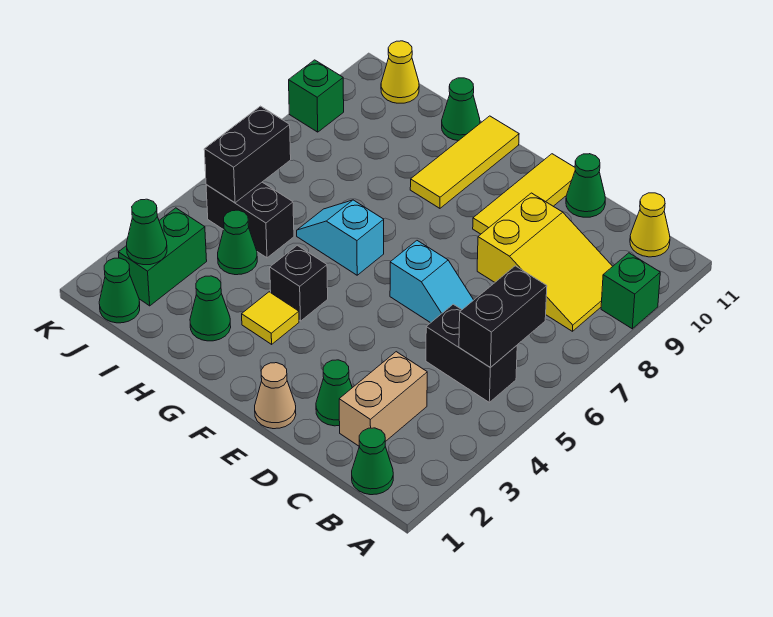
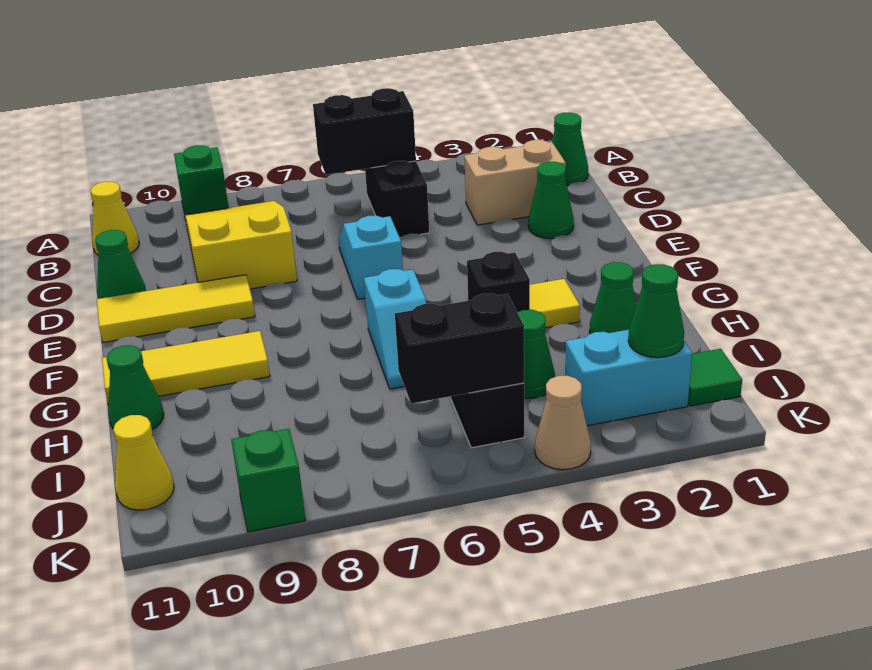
tan cone E1 level 1 -> tan cone K4 level 1
green cone J1 level 1 -> green tile J1 level 1
green brick J2:J3 level 1 -> cyan brick J2:J3 level 1

